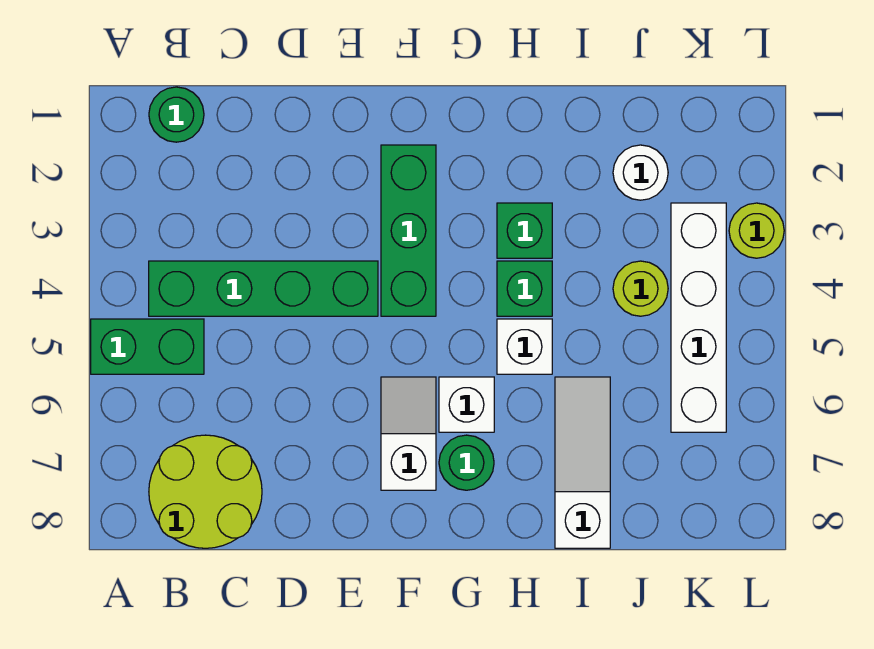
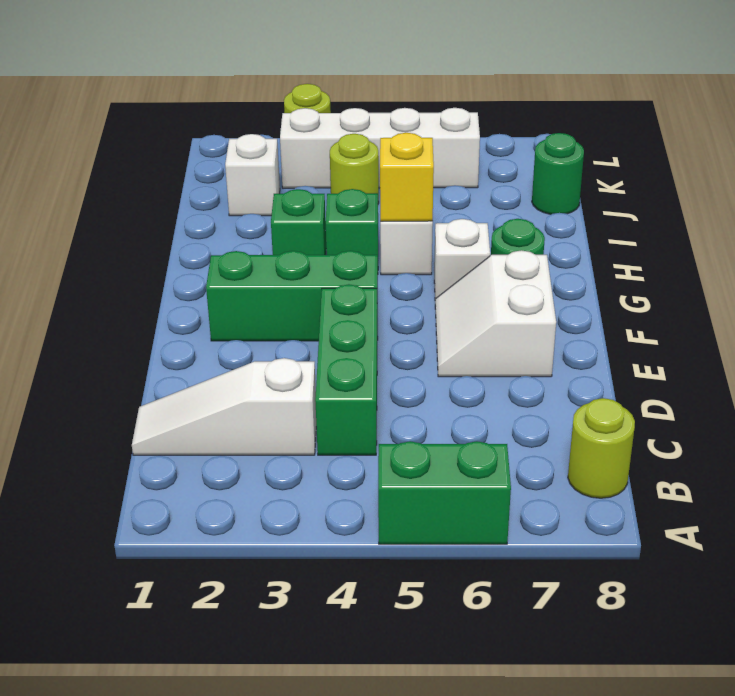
green brick A5:B5 level 1 -> green brick A5:A6 level 1
green round brick B1 level 1 -> green round brick J8 level 1
green brick B4:E4 level 1 -> green brick C4:E4 level 1
lime round brick B7:C8 level 1 -> lime round brick B8 level 1
white slope F6:F7 level 1 top 7 -> white slope E6:F7 level 1 top 7
none -> yellow brick H5 level 2
white slope I6:I8 level 1 top 8 -> white slope C1:C3 level 1 top 3
white round brick J2 level 1 -> white brick J2 level 1

